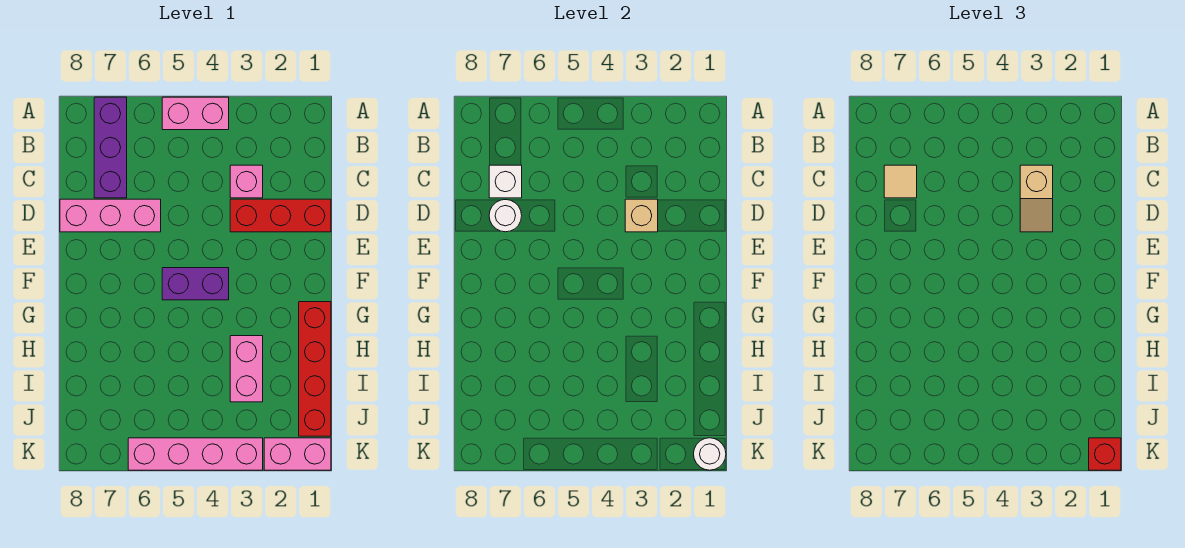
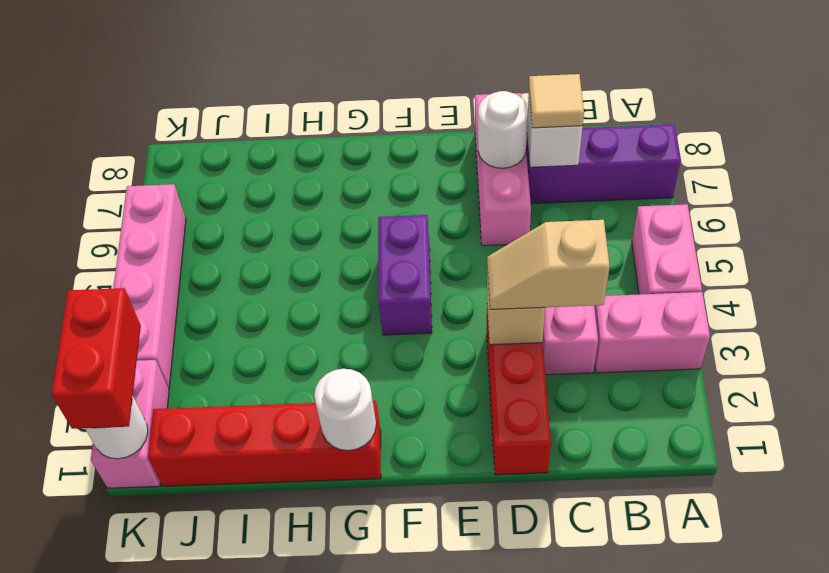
none -> white round brick G1 level 2
pink brick H3:I3 level 1 -> pink brick A3:B3 level 1
red brick K1 level 3 -> red brick K1:K2 level 3

